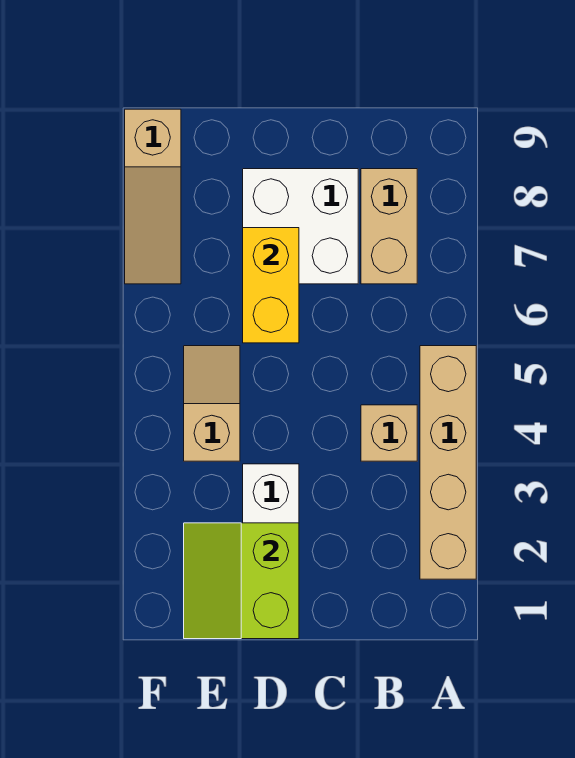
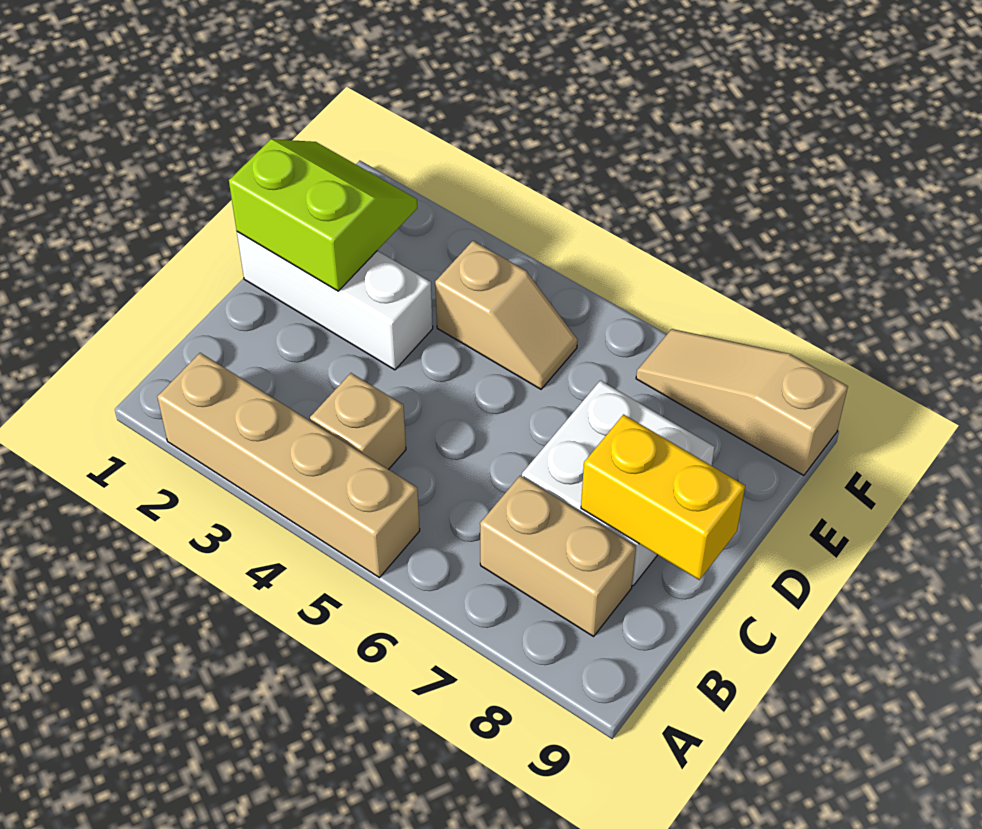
yellow brick D6:D7 level 2 -> yellow brick C8:C9 level 2

